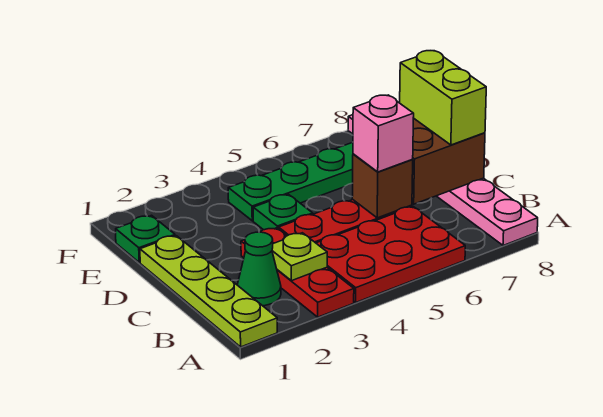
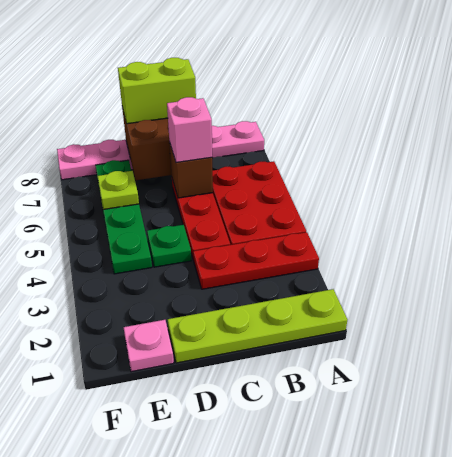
green cone B2 level 1 -> none
lime plate B3 level 2 -> lime plate E6 level 2
green plate E1 level 1 -> pink plate E1 level 1

